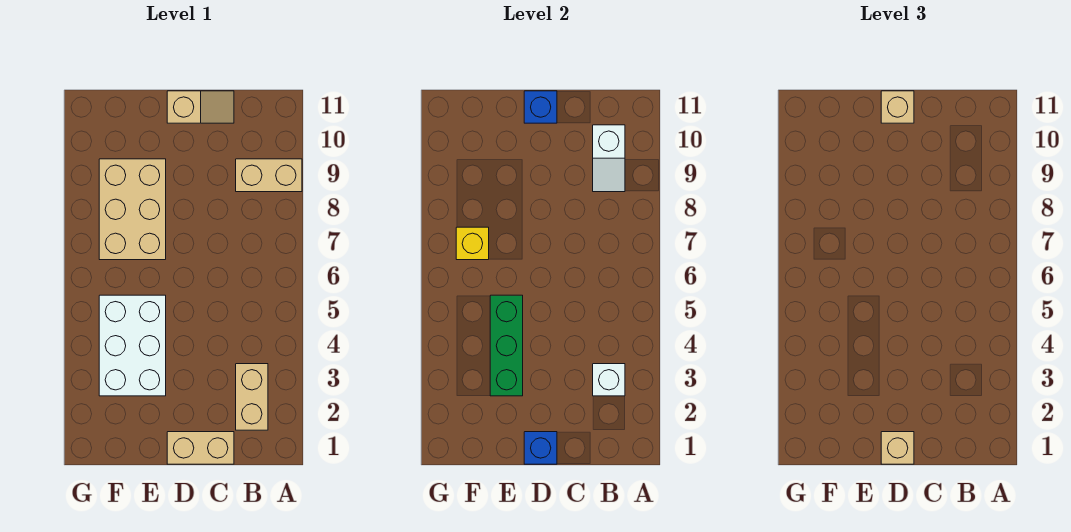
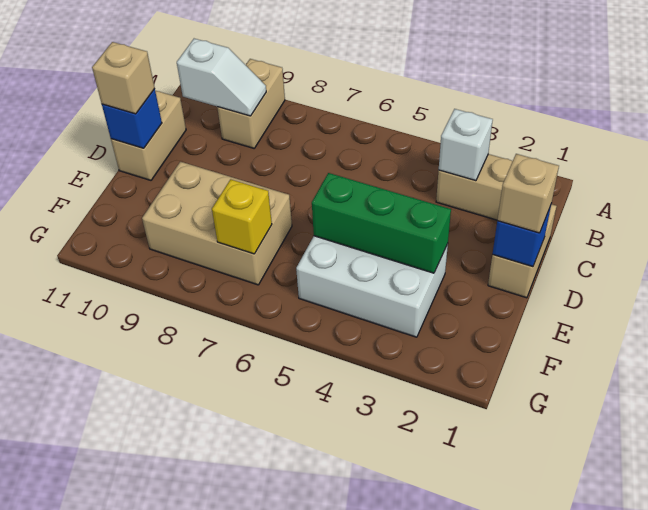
tan slope C11:D11 level 1 top D -> tan brick C11:D11 level 1

